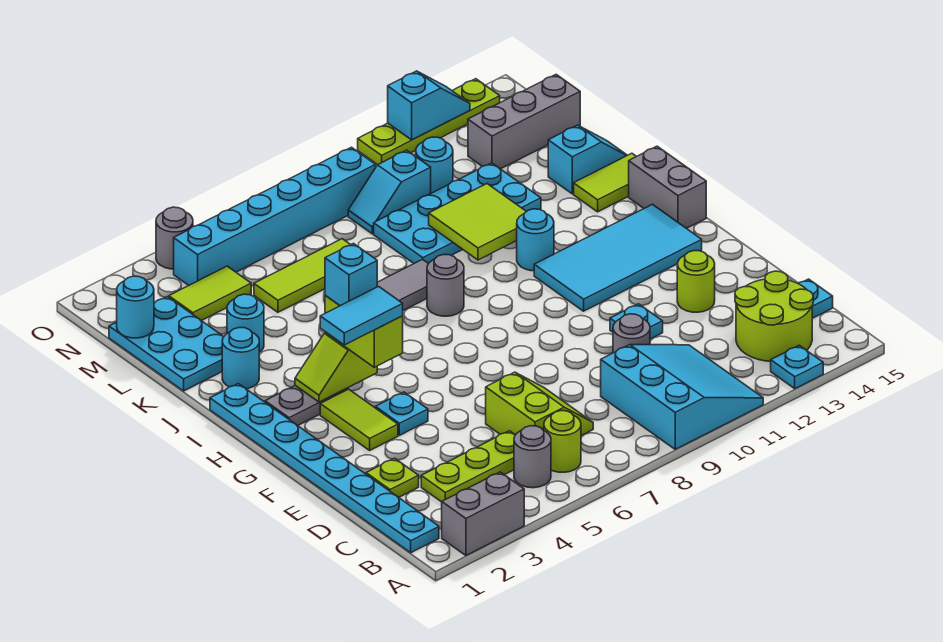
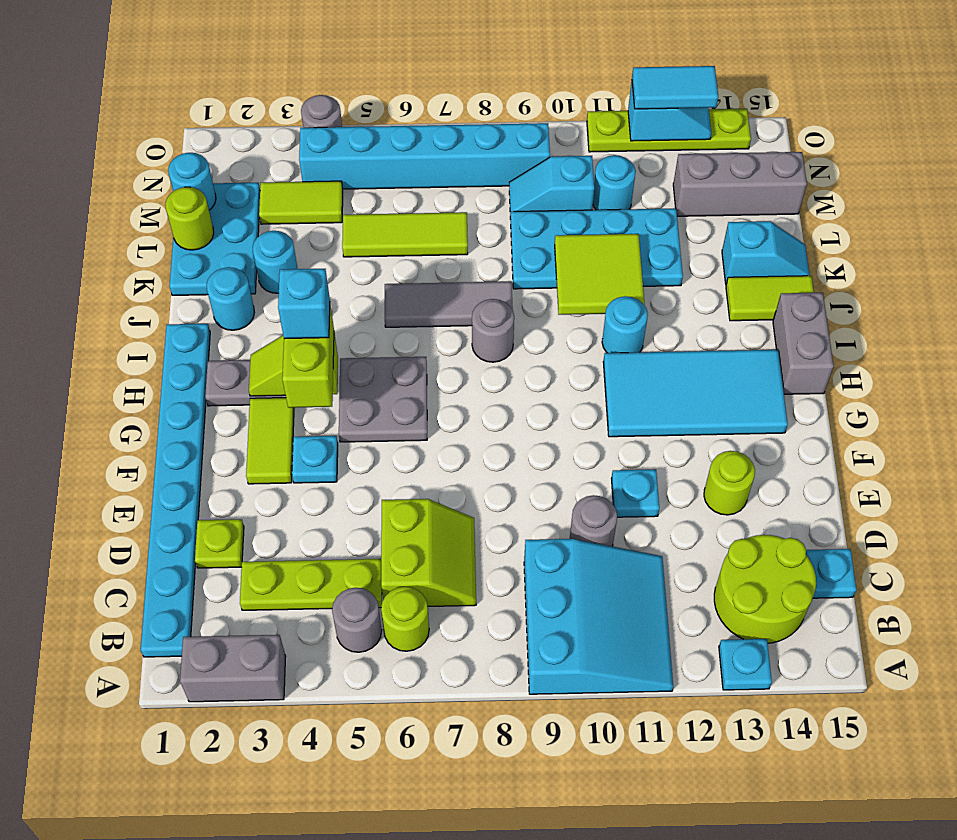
cyan tile G3:G4 level 4 -> cyan tile O12:O13 level 3
none -> grey plate G5:H6 level 1
none -> lime round brick L1 level 2

